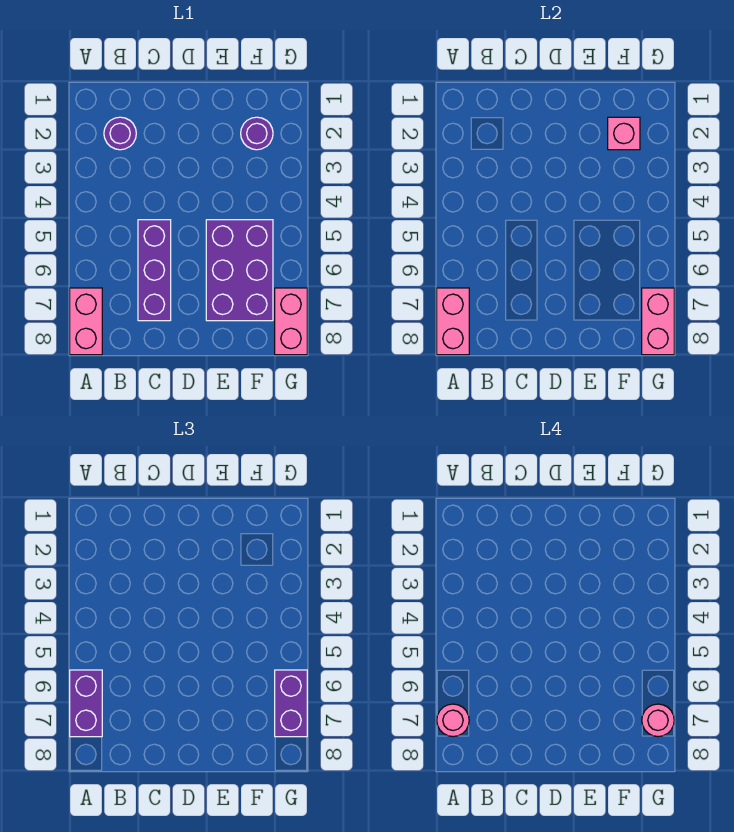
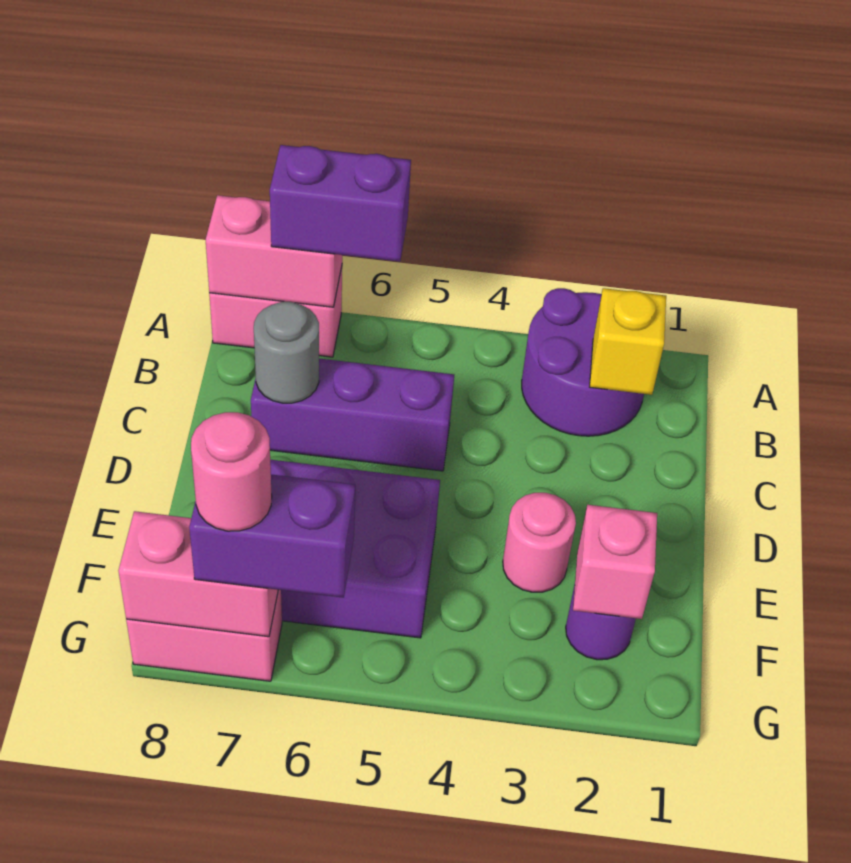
pink round brick A7 level 4 -> pink round brick E3 level 1
purple round brick B2 level 1 -> purple round brick A2:B3 level 1
none -> yellow brick B2 level 2
none -> grey round brick C7 level 2

